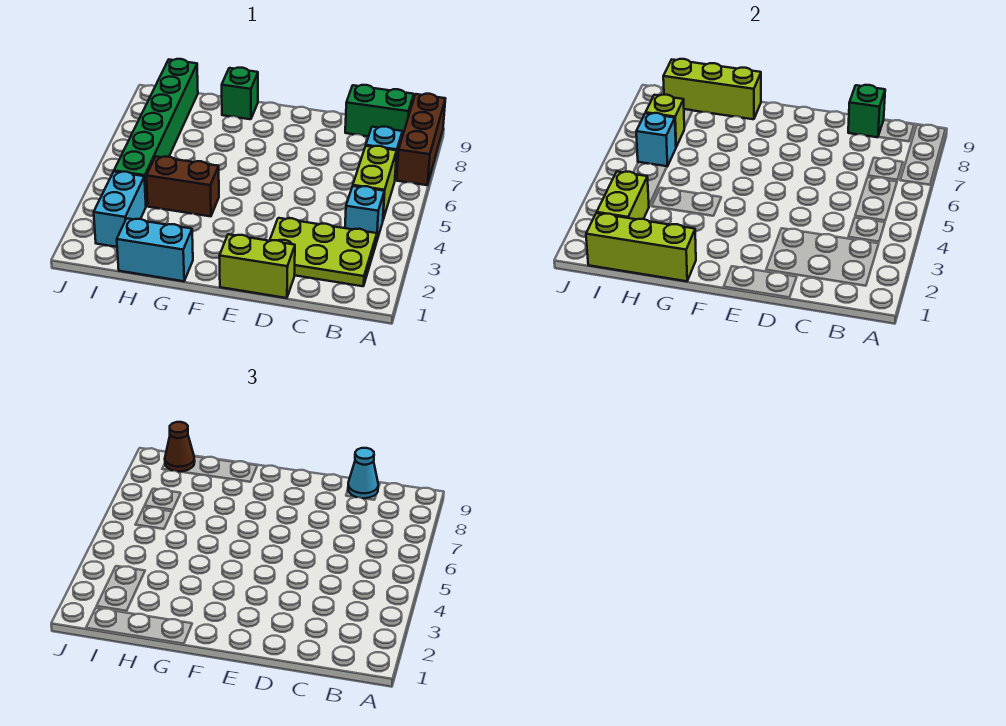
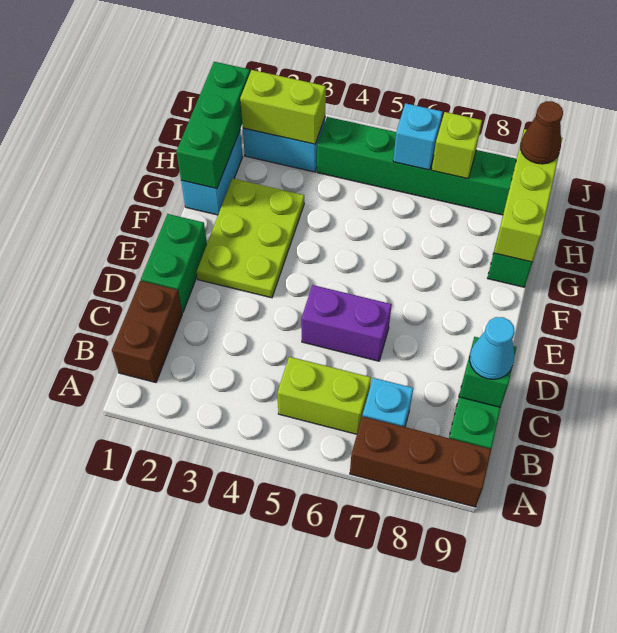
lime plate B2:D3 level 1 -> lime plate E2:G3 level 1
cyan brick B4 level 1 -> none
lime brick D1:E1 level 1 -> green brick D1:E1 level 1
none -> purple brick D5:D6 level 1
lime brick G1:I1 level 2 -> green brick G1:I1 level 2
brown brick G4:H4 level 1 -> brown brick B1:C1 level 1

